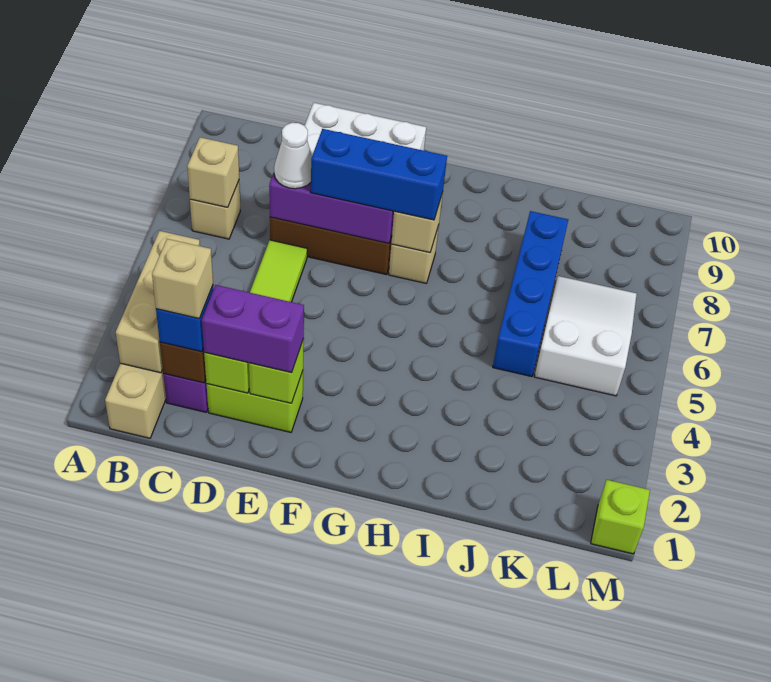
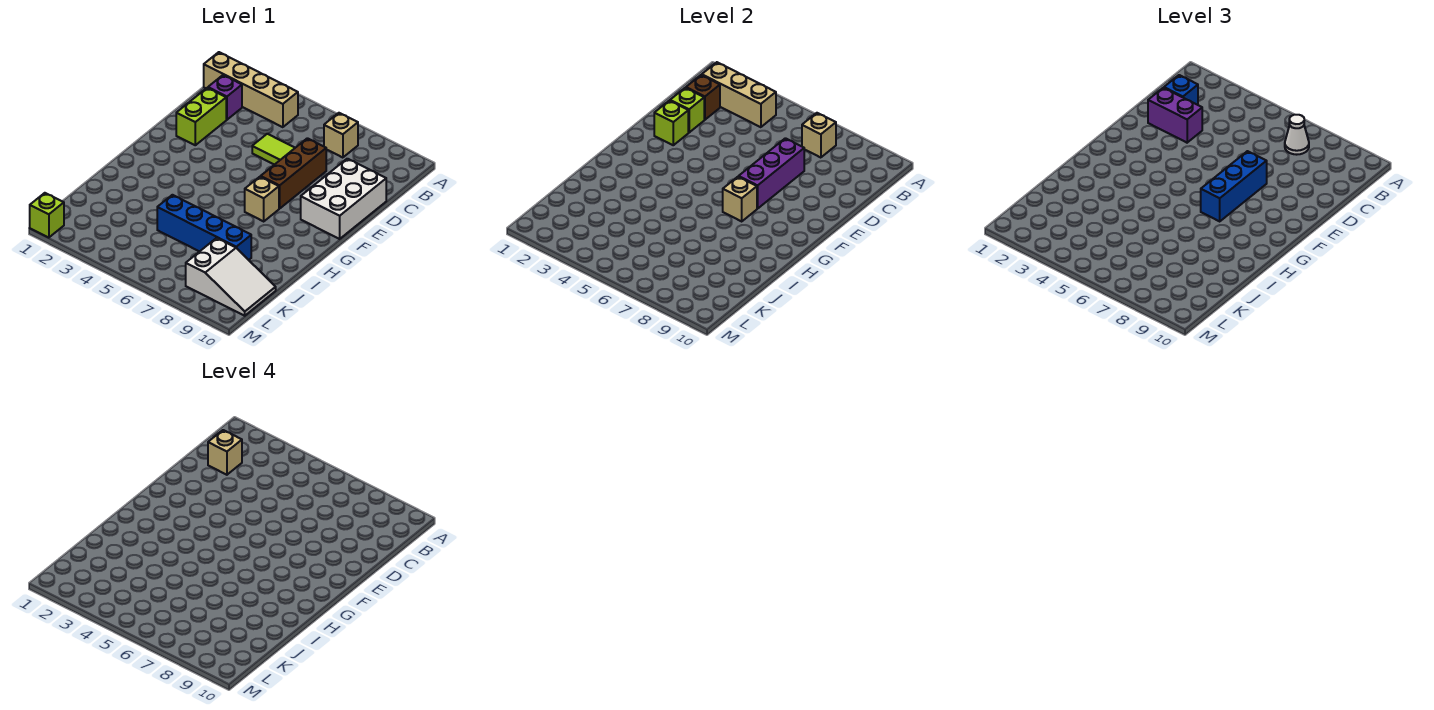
purple brick D2:E2 level 3 -> purple brick D2:D3 level 3
white cone D7 level 3 -> white cone B7 level 3
white slope K5:L7 level 1 top 5 -> white slope K8:L10 level 1 top 8

